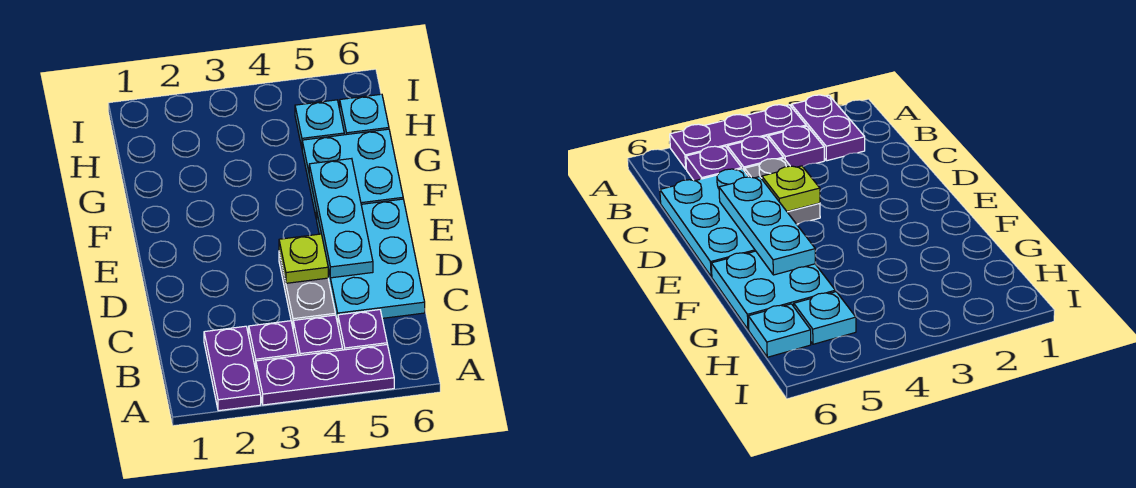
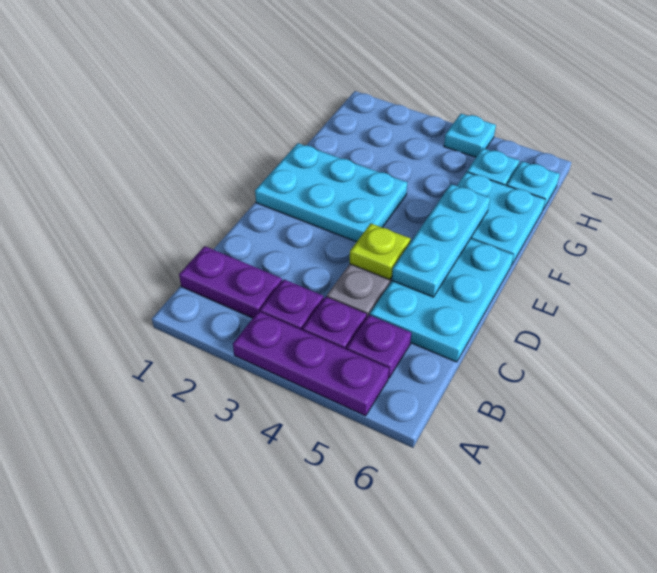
purple plate A2:B2 level 1 -> purple plate B1:B2 level 1
none -> cyan plate E1:F3 level 1
none -> cyan plate I4 level 1

